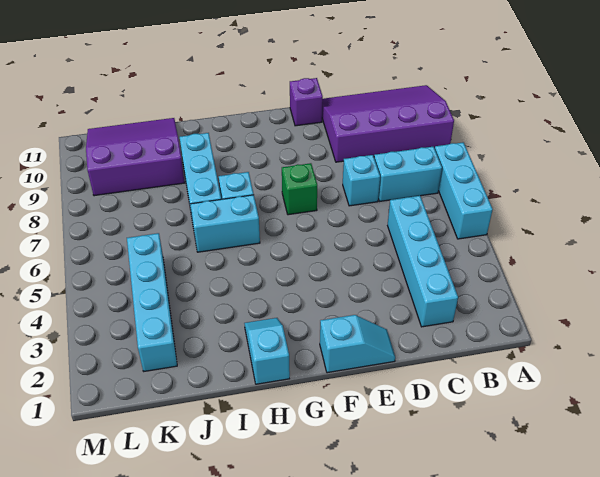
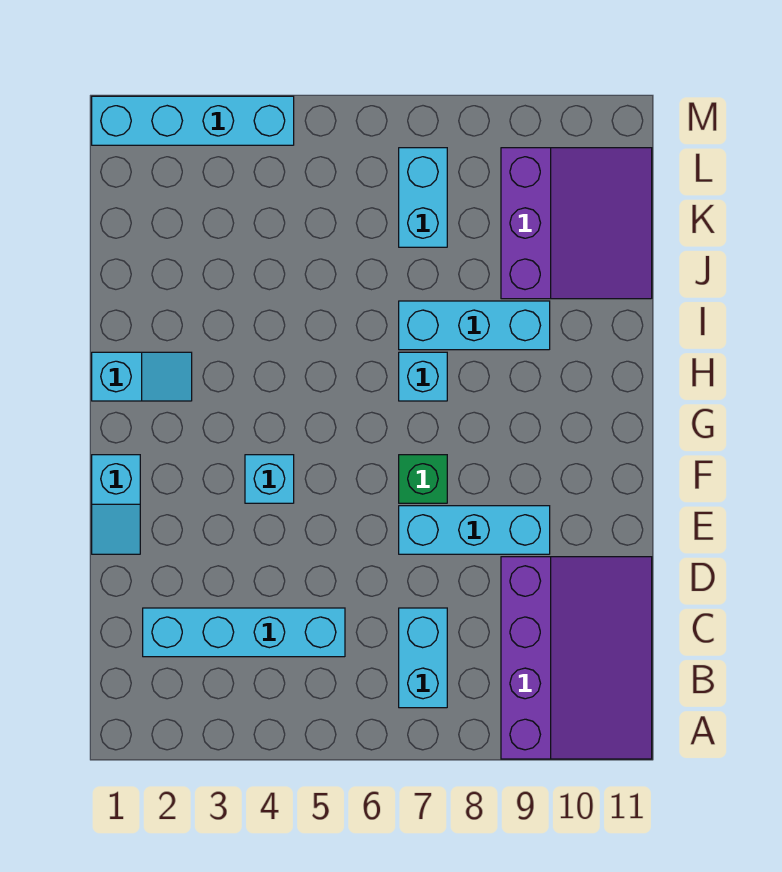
cyan brick A5:A7 level 1 -> cyan brick E7:E9 level 1
cyan brick D7 level 1 -> cyan brick F4 level 1
purple brick E11 level 1 -> none
cyan brick H6:I6 level 1 -> cyan brick K7:L7 level 1
cyan brick K2:K5 level 1 -> cyan brick M1:M4 level 1

